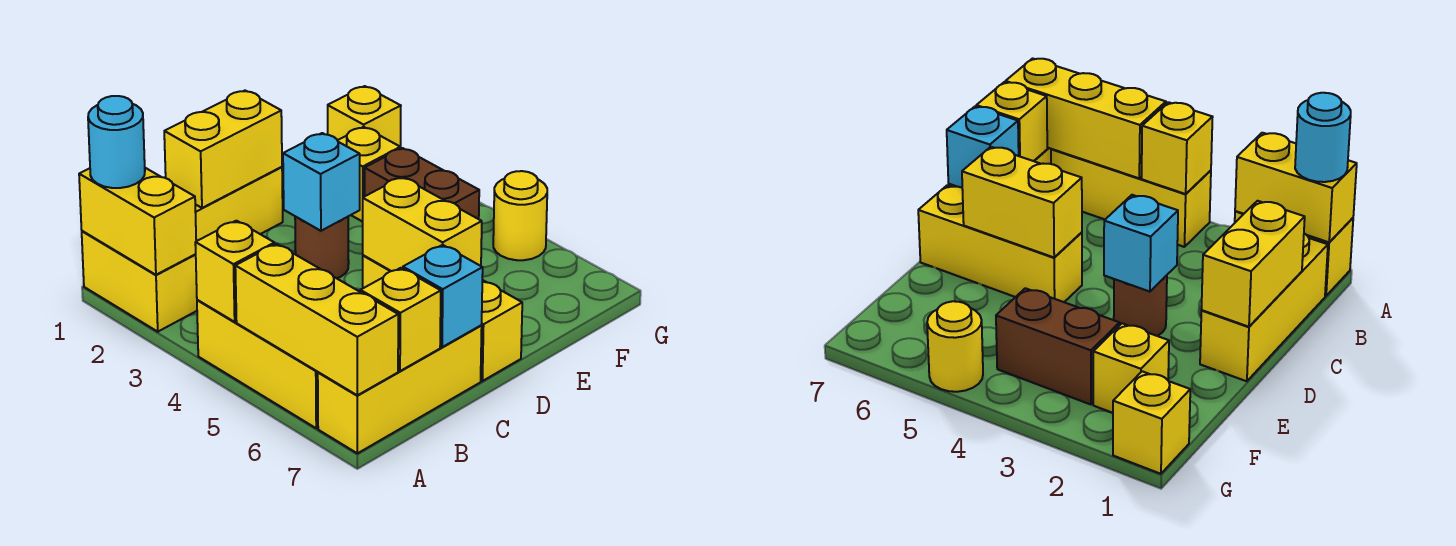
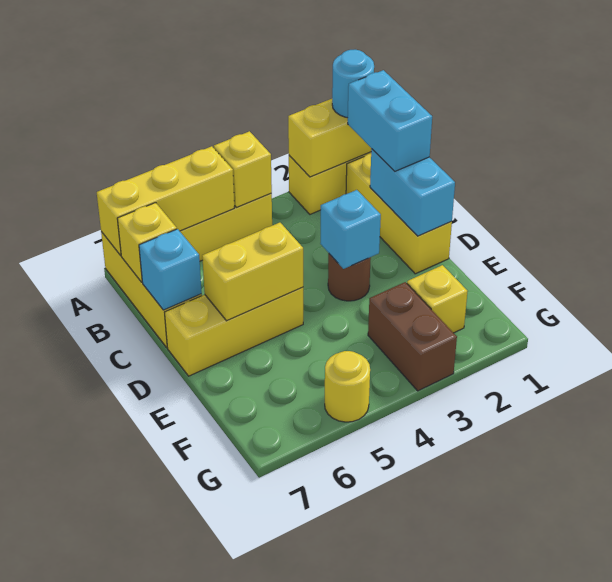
none -> cyan brick B1:C1 level 3
yellow brick C1:D1 level 2 -> cyan brick C1:D1 level 2
brown brick F3:F4 level 1 -> brown brick F3:G3 level 1
yellow brick G1 level 1 -> none

